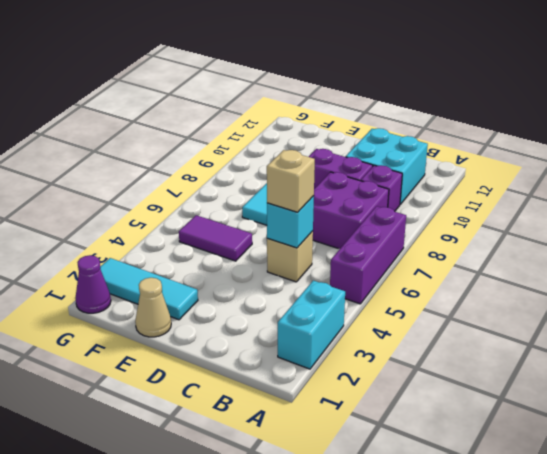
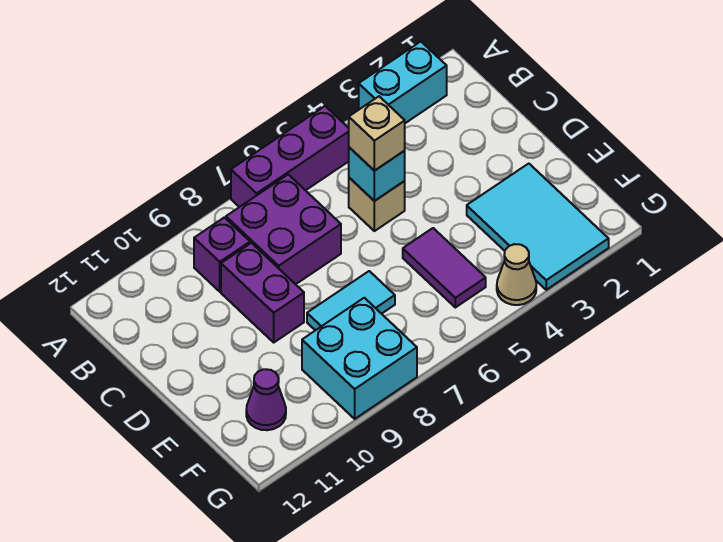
cyan brick B10:C11 level 1 -> cyan brick F8:G9 level 1
tan cone E1 level 1 -> tan cone G4 level 1
cyan tile E2:G2 level 1 -> cyan tile E2:G3 level 1
purple cone G1 level 1 -> purple cone F11 level 1

